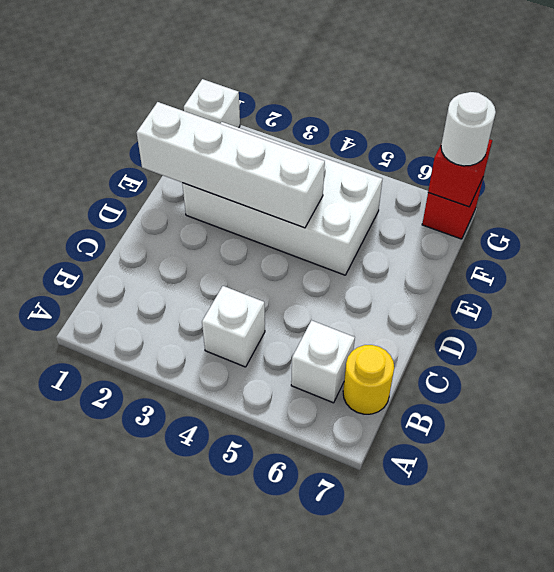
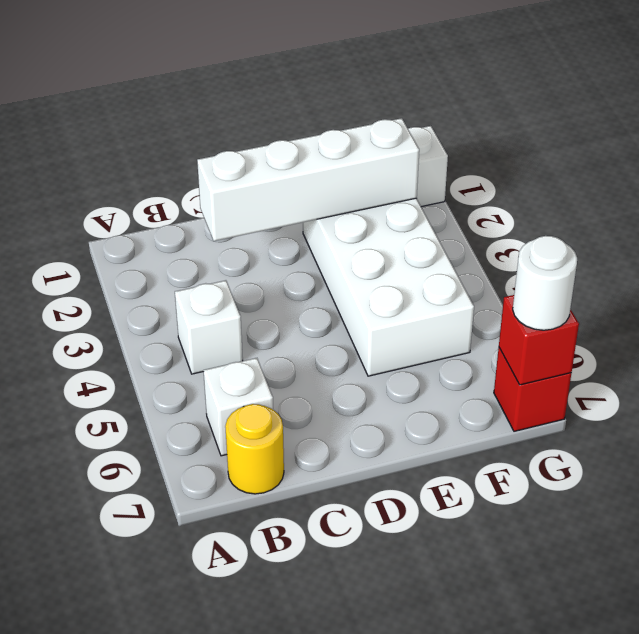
white brick E1:E4 level 2 -> white brick C2:F2 level 2

